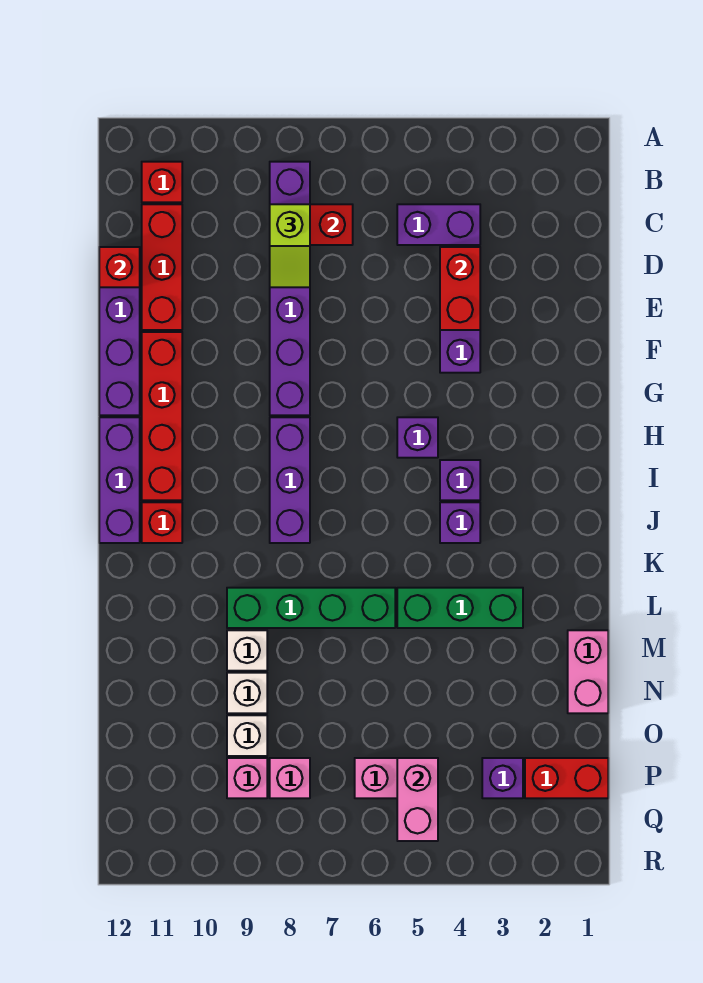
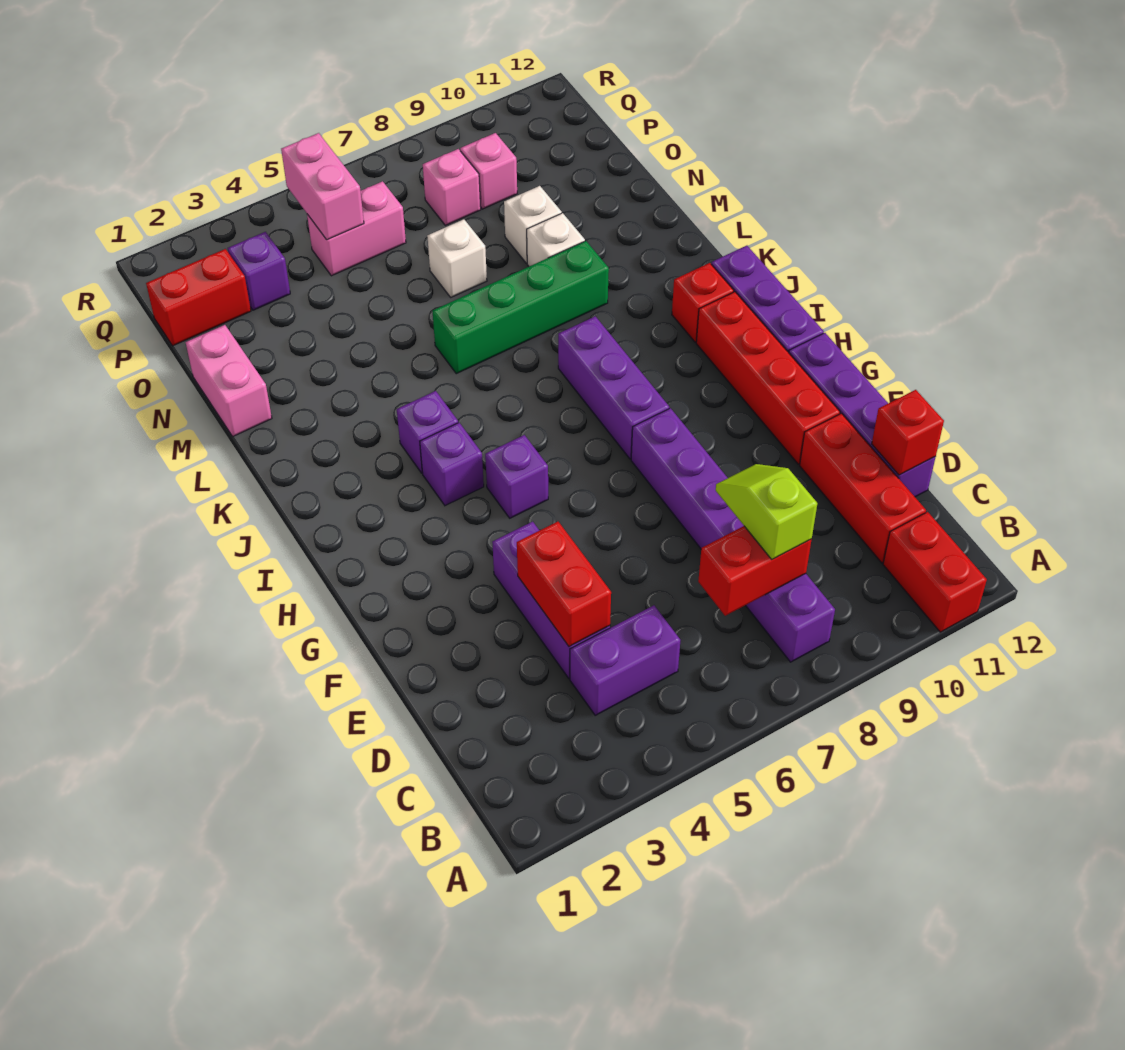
red brick B11 level 1 -> red brick A11:B11 level 1
green brick L3:L5 level 1 -> none
white brick O9 level 1 -> white brick N7 level 1

